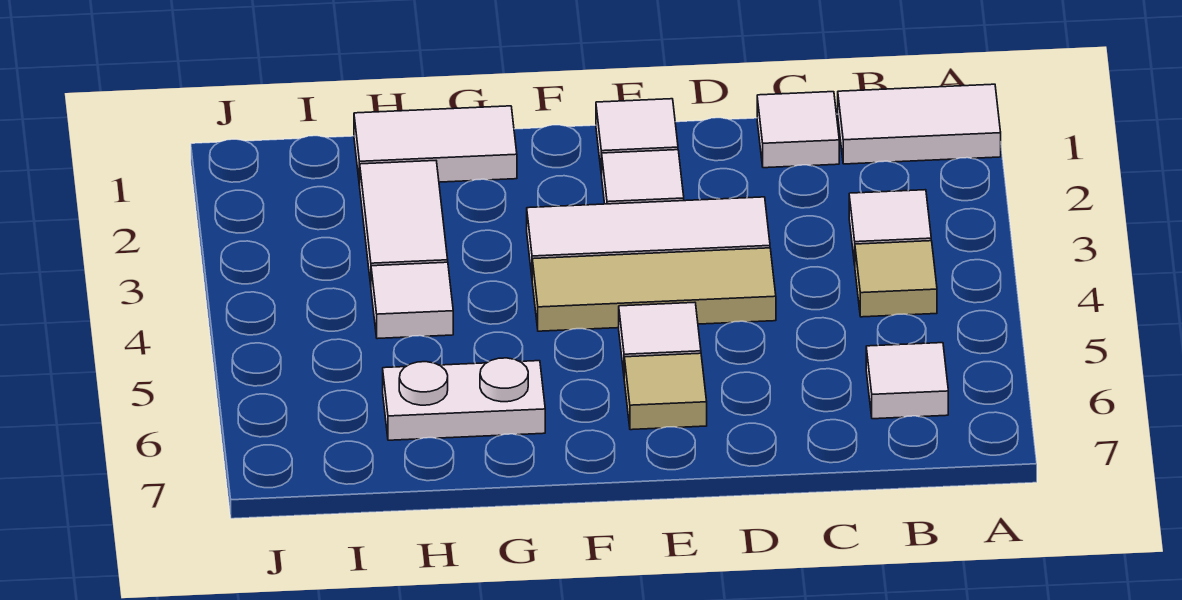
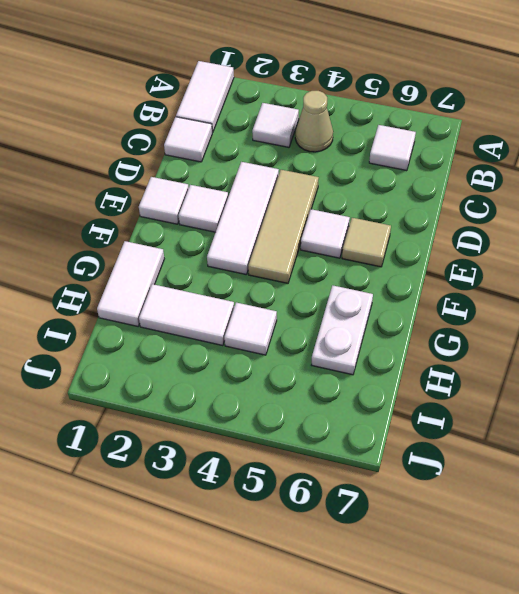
tan tile B4 level 1 -> tan cone B4 level 1

